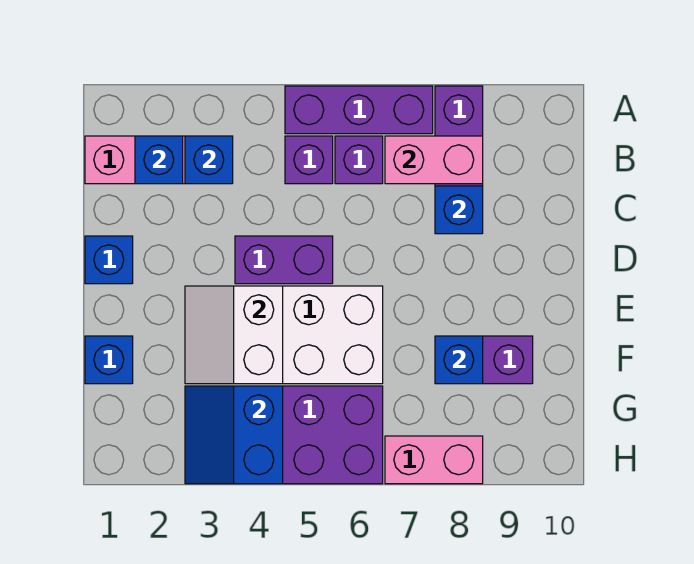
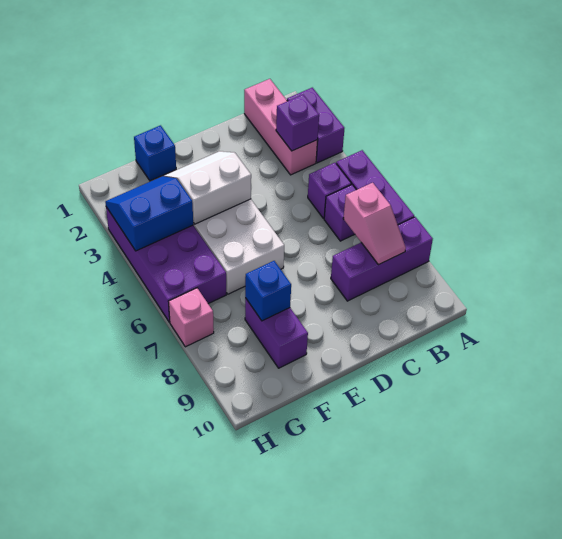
blue brick B2 level 2 -> none
blue brick B3 level 2 -> purple brick B3 level 2
pink brick B7:B8 level 2 -> pink slope B7:B8 level 2 top 7
blue brick C8 level 2 -> none
blue brick D1 level 1 -> none
purple brick D4:D5 level 1 -> purple brick A2:A3 level 1
pink brick H7:H8 level 1 -> pink brick H7 level 1

